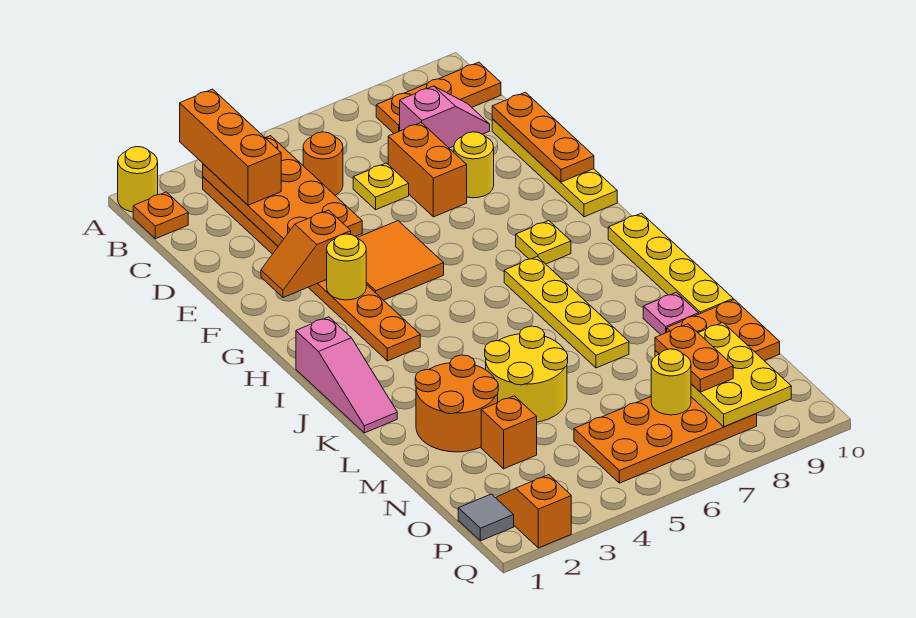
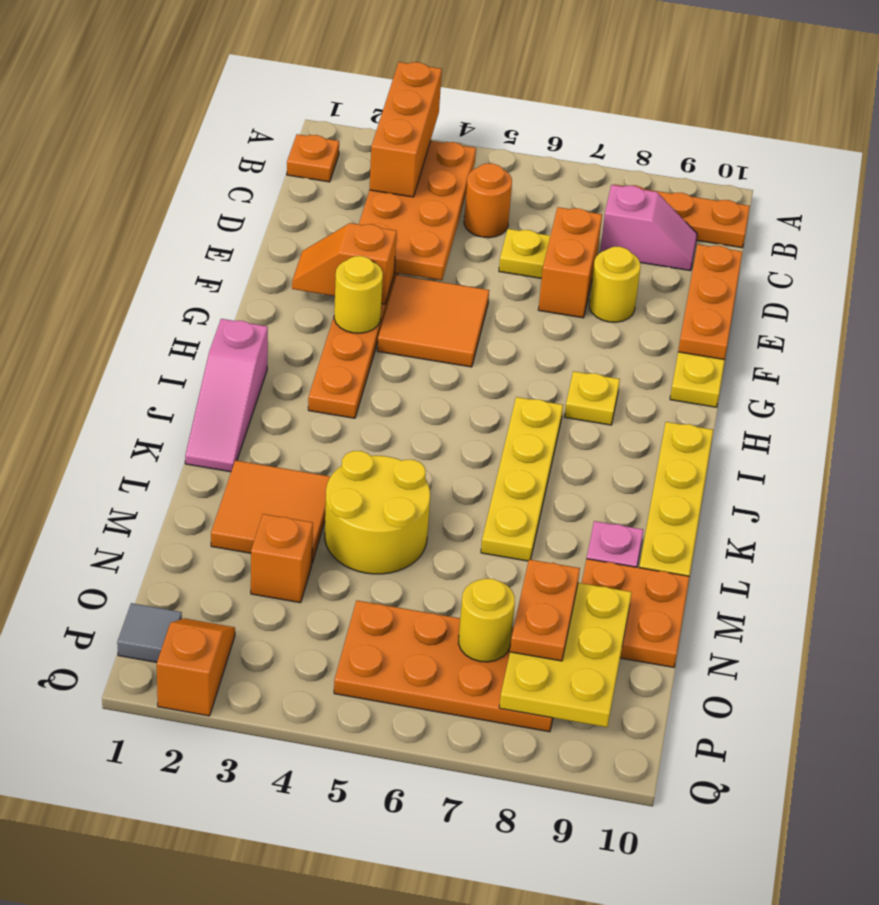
yellow round brick A1 level 1 -> none
orange round brick L2:M3 level 1 -> orange tile L2:M3 level 1

